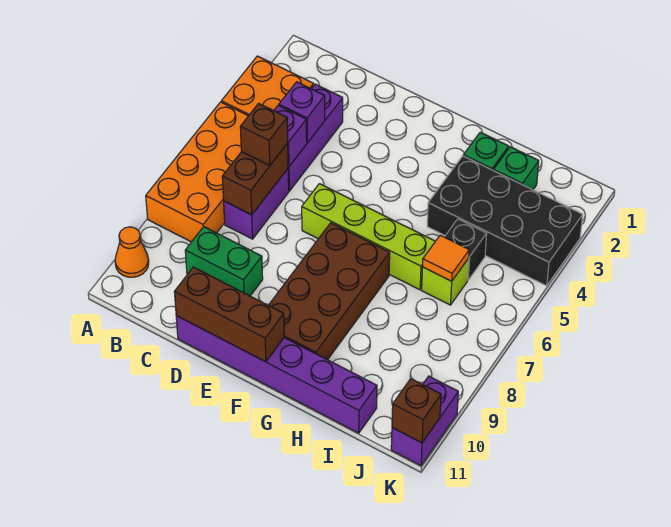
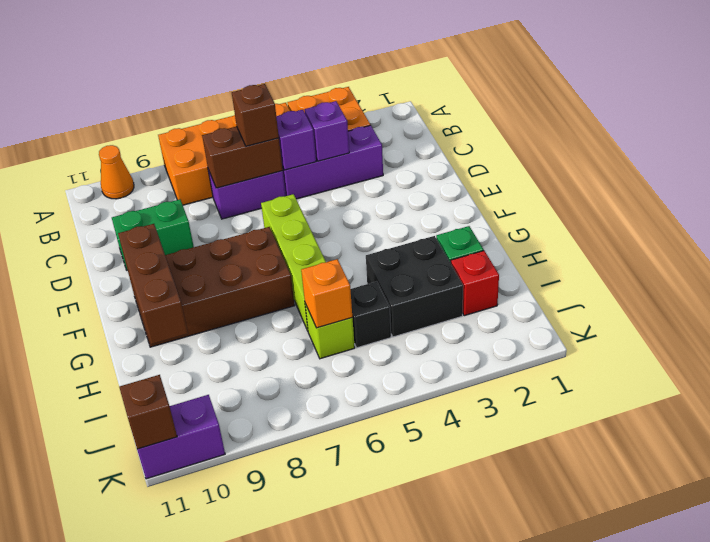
green brick C9:D9 level 1 -> green brick D9:D10 level 1
purple brick D11:I11 level 1 -> none
brown brick D11:F11 level 2 -> brown brick F10:H10 level 2
black brick H3:K4 level 1 -> black brick H3:I4 level 1
green brick I2 level 1 -> red brick I2 level 1
orange tile I6 level 2 -> orange brick I6 level 2

